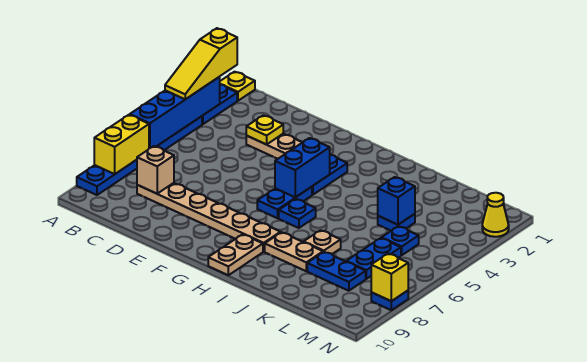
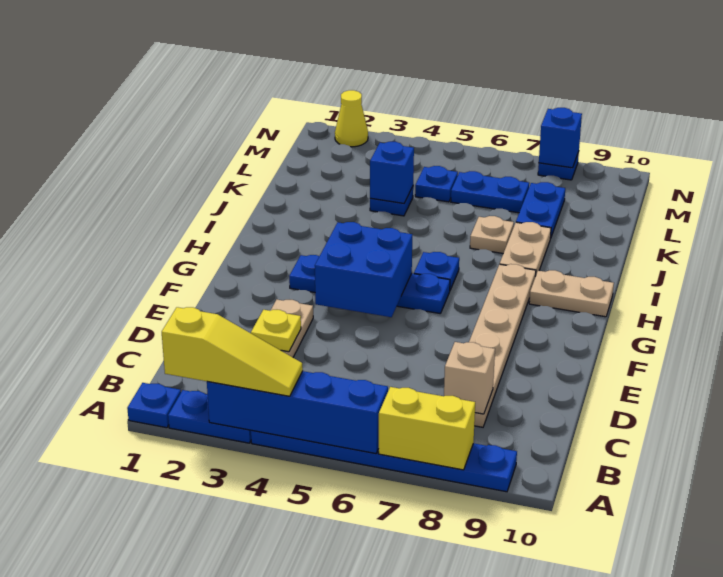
yellow plate A1 level 1 -> blue plate A1 level 1
blue brick G4:G5 level 2 -> blue brick F4:G5 level 2
yellow brick N8 level 2 -> blue brick N8 level 2

